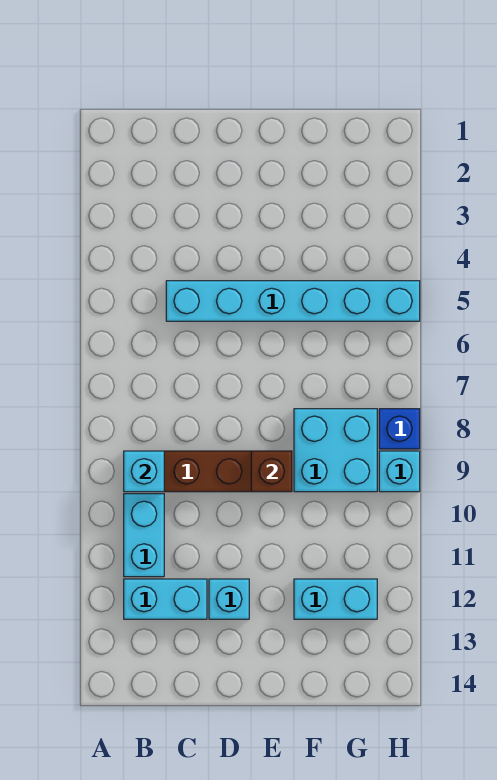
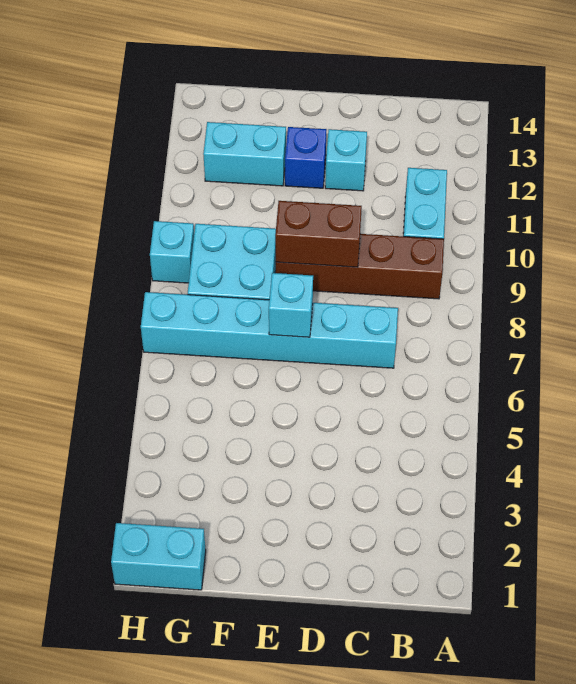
cyan brick B9 level 2 -> cyan brick E7 level 2
cyan brick B12:C12 level 1 -> cyan brick G1:H1 level 1
cyan brick C5:H5 level 1 -> cyan brick C7:H7 level 1
brown brick E9 level 2 -> brown brick D9:E9 level 2
blue brick H8 level 1 -> blue brick E12 level 1

